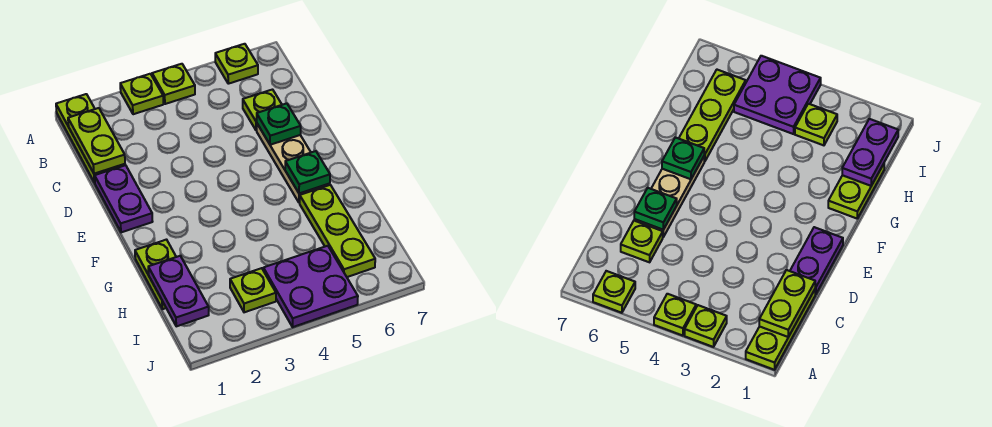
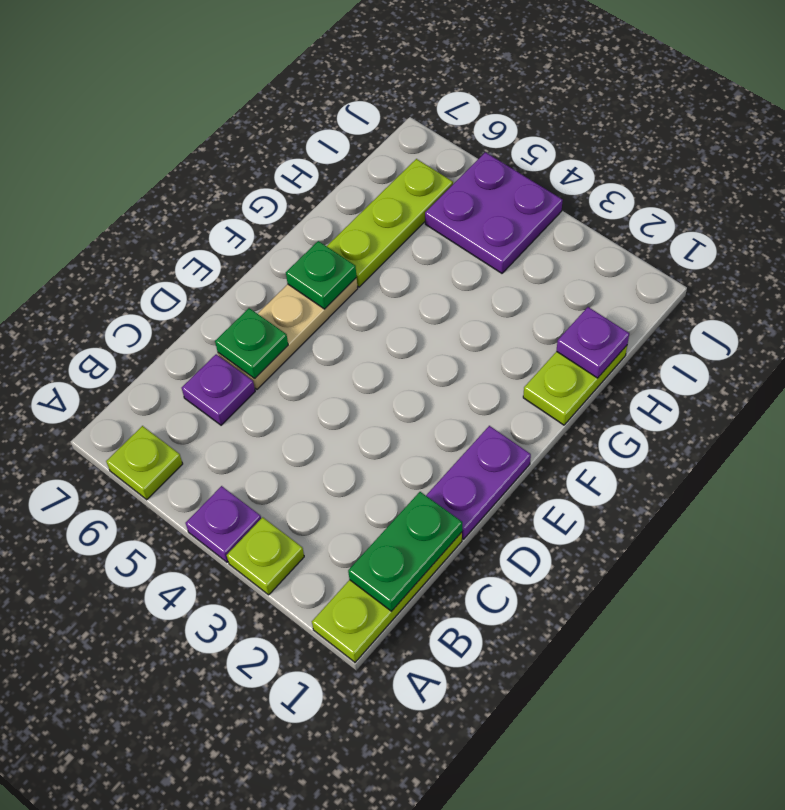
lime plate A4 level 1 -> purple plate A4 level 1
lime plate B1:C1 level 2 -> green plate B1:C1 level 2
lime plate C6 level 1 -> purple plate C6 level 1
purple plate H1:I1 level 2 -> purple plate H1 level 2
lime plate I3 level 1 -> none

